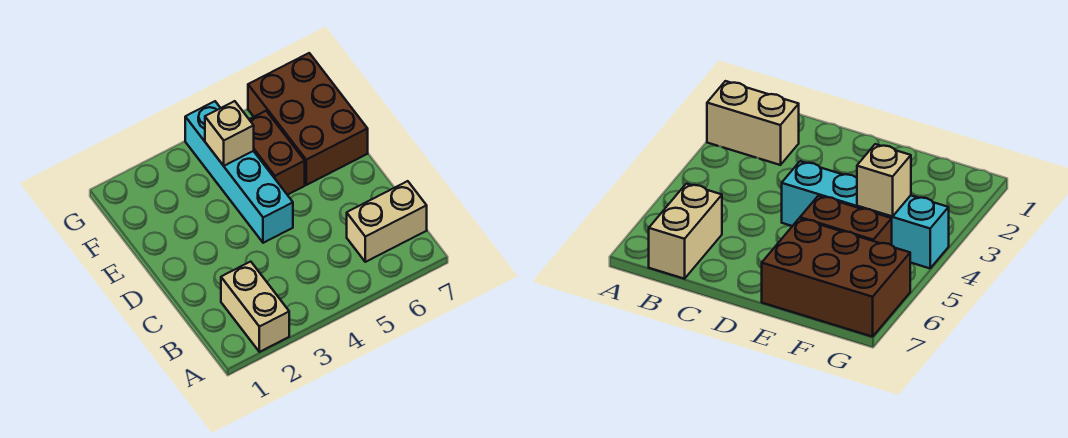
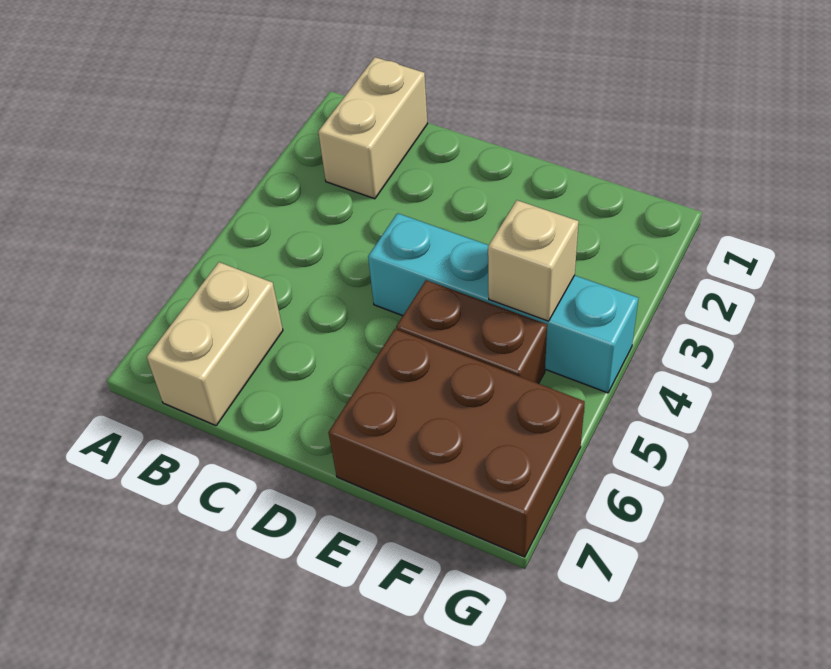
tan brick A2:B2 level 1 -> tan brick B1:B2 level 1

